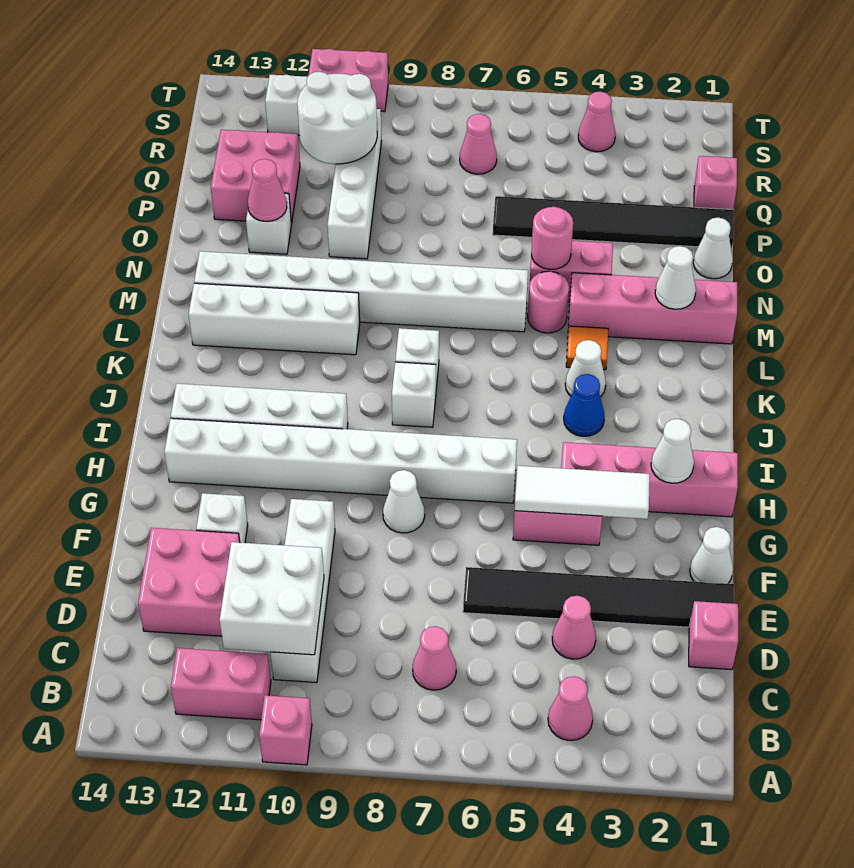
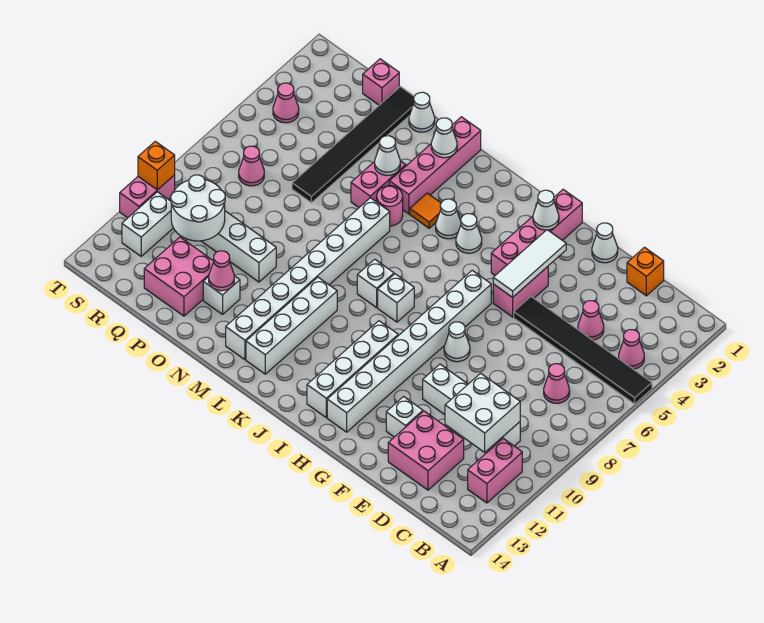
pink brick A10 level 1 -> none
pink brick D1 level 1 -> orange brick D1 level 1
black tile E1:E6 level 1 -> black tile A5:F5 level 1
blue cone J4 level 1 -> white cone J4 level 1
none -> white cone N4 level 2
pink round brick N5 level 2 -> none
none -> orange brick T10 level 2

